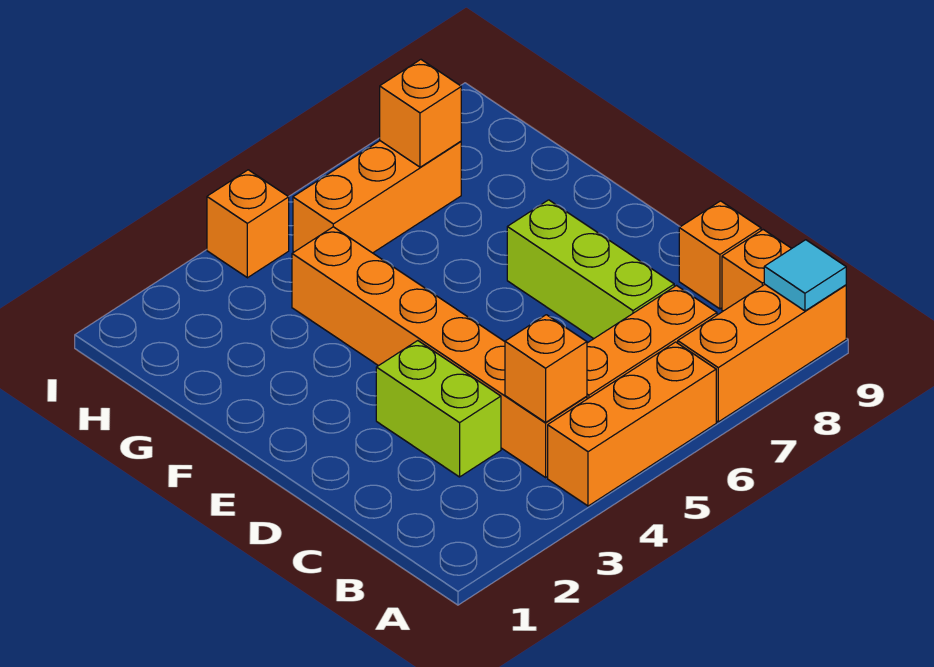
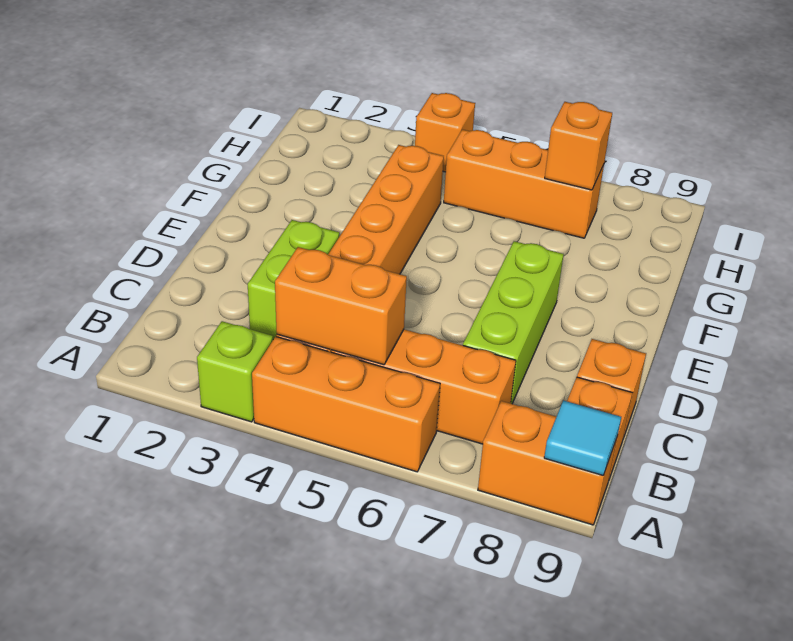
none -> lime brick A3 level 1
orange brick A7:A9 level 1 -> orange brick A8:A9 level 1
orange brick B4 level 2 -> orange brick B4:B5 level 2

